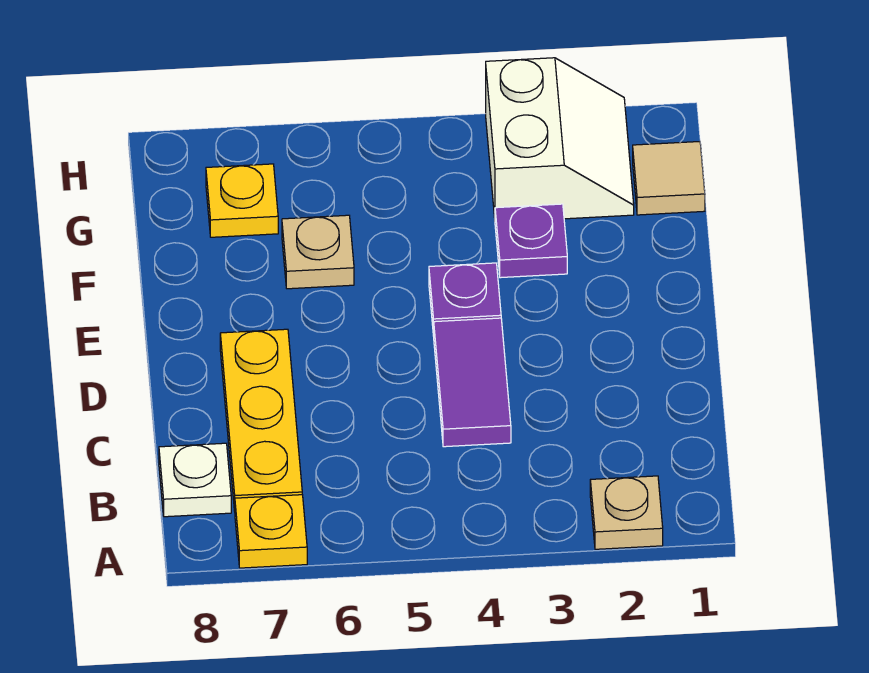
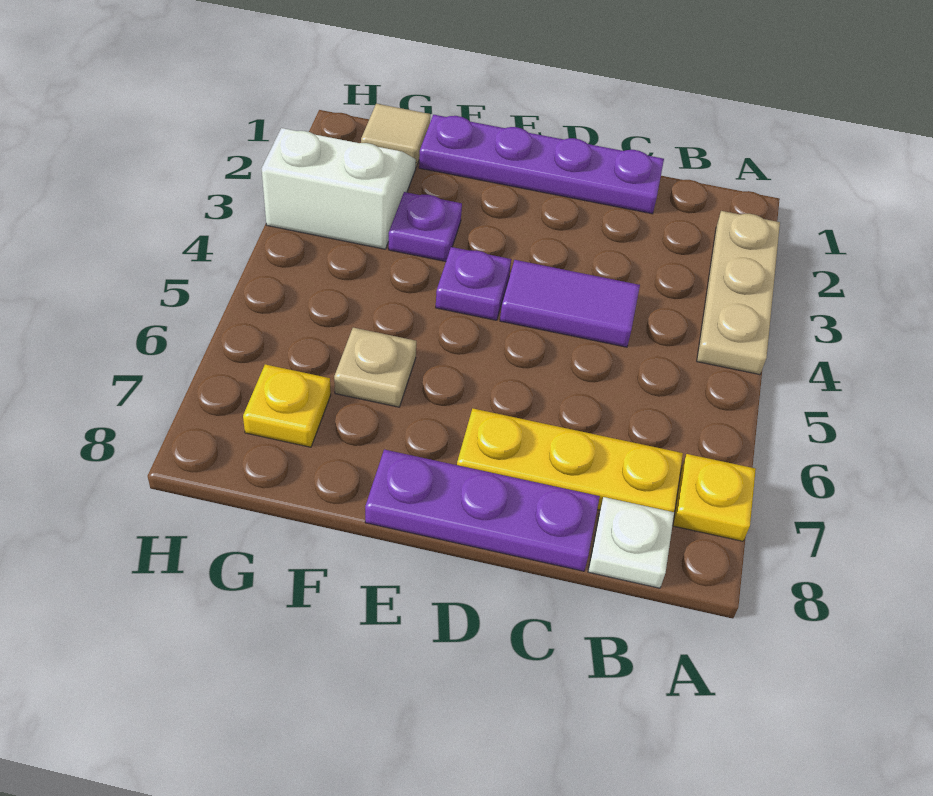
tan plate A2 level 1 -> tan plate A2:A4 level 1
none -> purple plate C1:F1 level 1
none -> purple plate C8:E8 level 1

